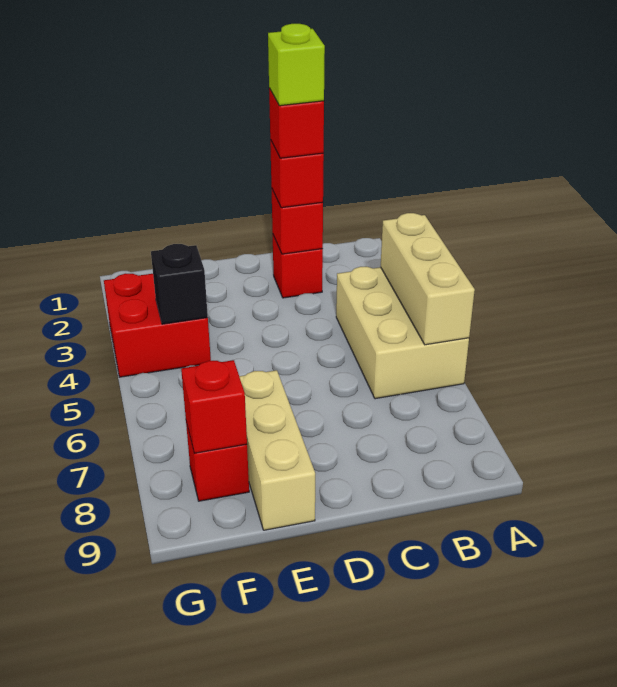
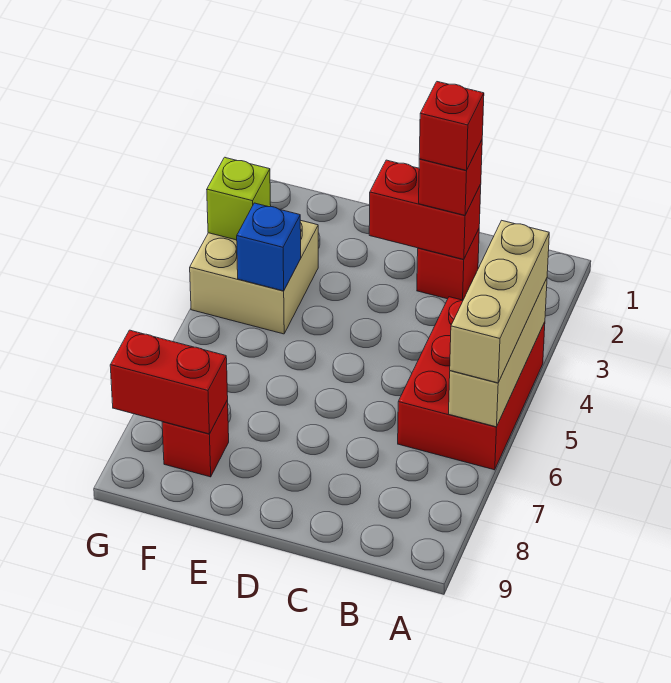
tan brick A4:B6 level 1 -> red brick A4:B6 level 1
red brick C2 level 2 -> red brick C2:D2 level 2
lime brick C2 level 5 -> lime brick G3 level 2
tan brick E7:E9 level 1 -> tan brick A4:A6 level 3
red brick F3:G4 level 1 -> tan brick F3:G4 level 1
black brick F4 level 2 -> blue brick F4 level 2
red brick F8 level 2 -> red brick F8:G8 level 2

